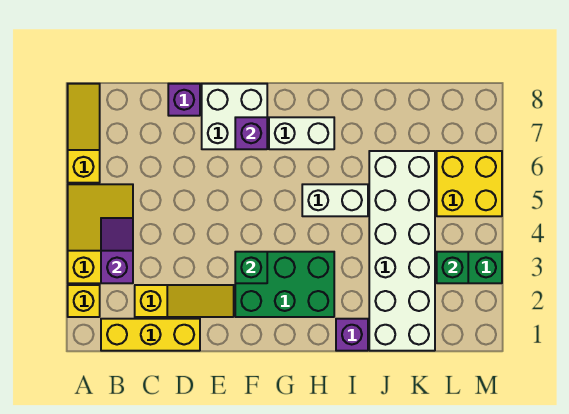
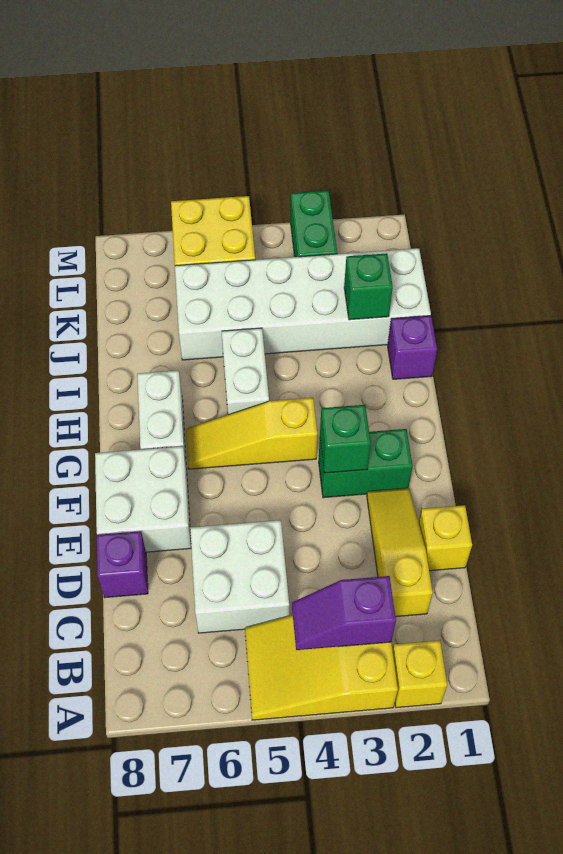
yellow slope A6:A8 level 1 top 6 -> yellow slope G4:G6 level 1 top 4
yellow brick B1:D1 level 1 -> yellow brick D1 level 1
none -> white brick C5:D6 level 1
green brick F2:H3 level 1 -> green brick F2:F3 level 1
purple brick F7 level 2 -> none
green brick L3 level 2 -> green brick J2 level 2

